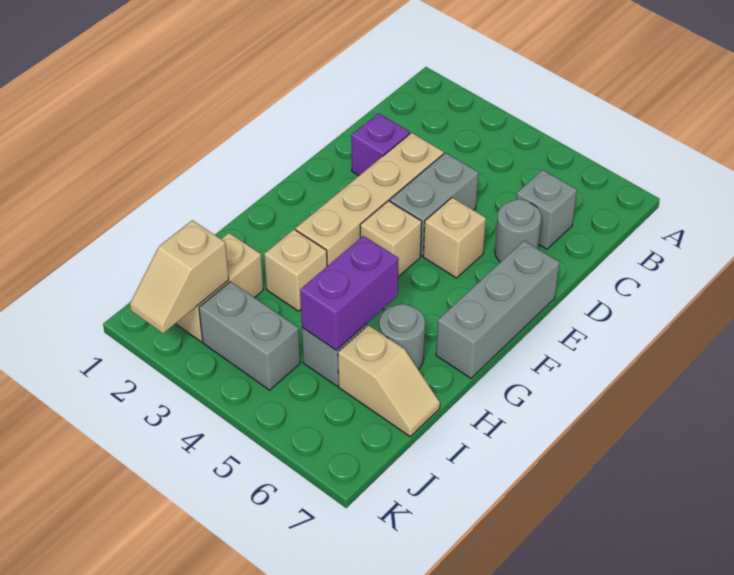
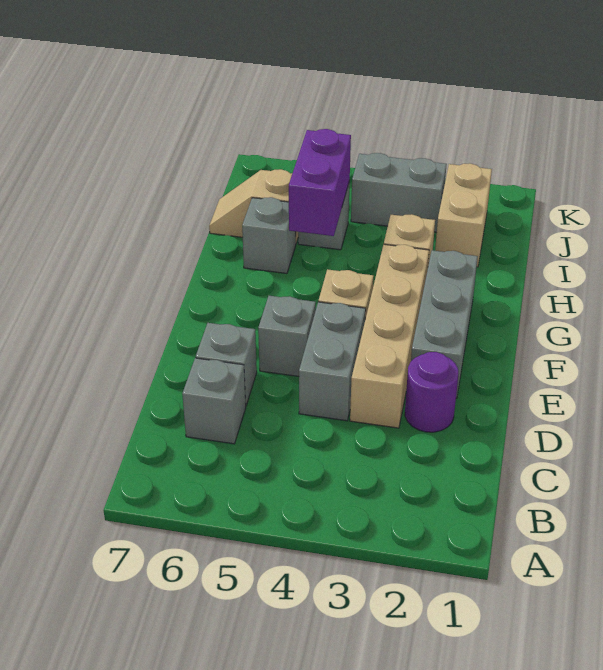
purple brick D2 level 1 -> purple round brick D2 level 1
grey round brick D6 level 1 -> grey brick D6 level 1
tan brick E5 level 1 -> grey brick E5 level 1
grey brick E7:G7 level 1 -> grey brick E2:G2 level 1
grey round brick H6 level 1 -> grey brick H6 level 1
tan slope J2:K2 level 2 top J -> none

